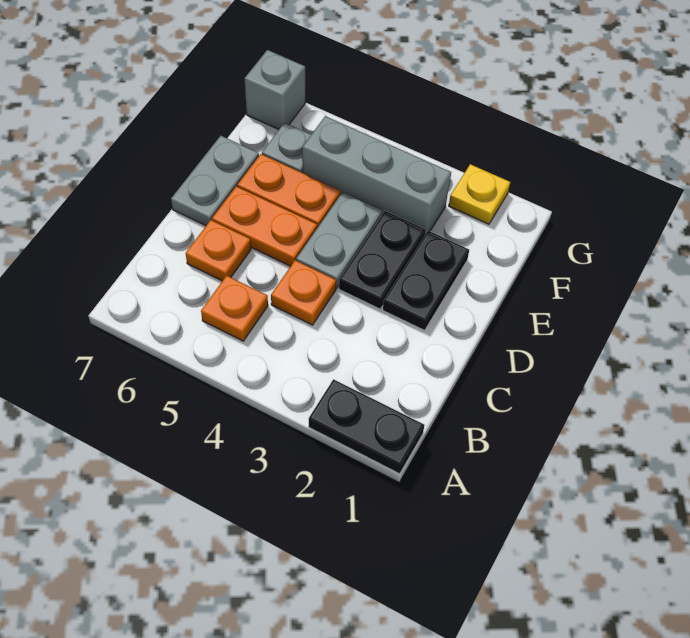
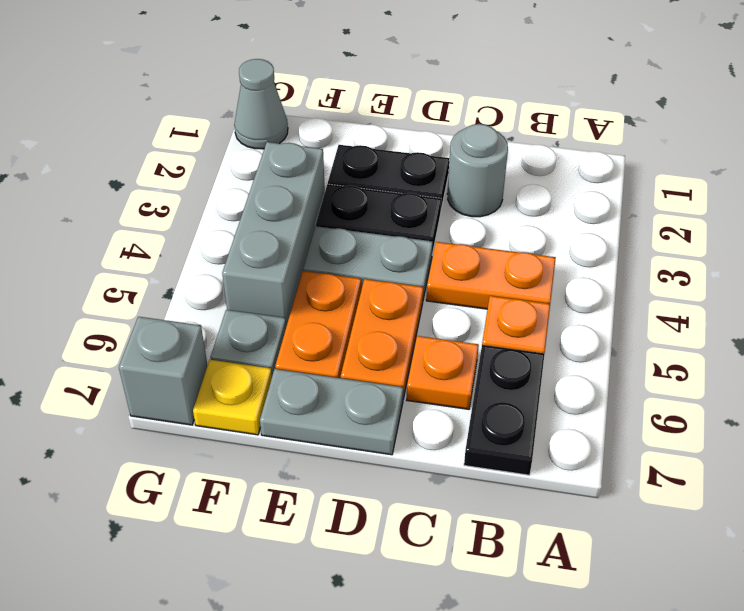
black plate A1:A2 level 1 -> black plate B6:B7 level 1
none -> grey round brick C2 level 1
orange plate C4 level 1 -> orange plate B4:C4 level 1
none -> grey cone G1 level 1
yellow plate G2 level 1 -> yellow plate F7 level 1

